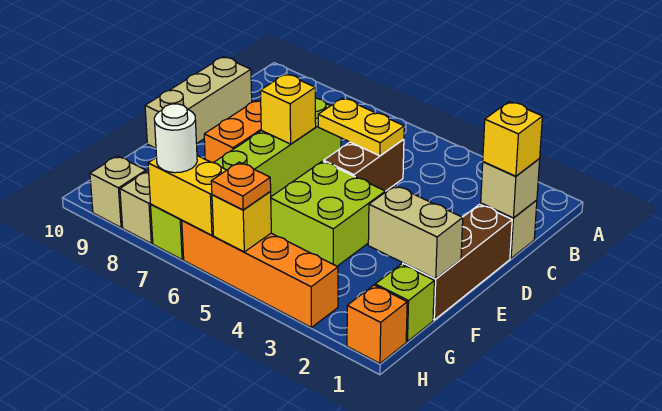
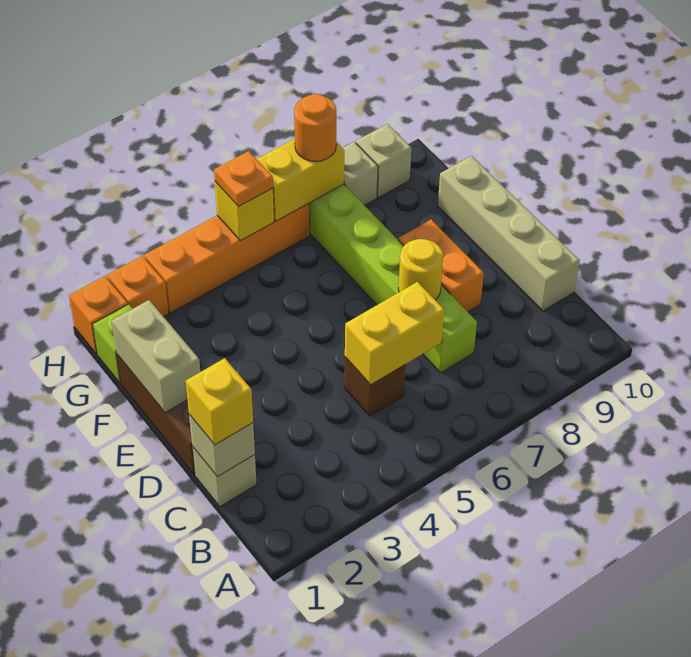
brown brick C5:D5 level 1 -> brown brick C5 level 1
yellow plate C5:C6 level 2 -> yellow brick C5:C6 level 2
tan brick C10:E10 level 1 -> tan brick C10:F10 level 1
yellow brick D7 level 2 -> yellow round brick D7 level 2
lime brick E4:F5 level 1 -> none
tan brick F1:F2 level 2 -> tan brick E1:F1 level 2
none -> orange brick H2 level 1
white round brick H7 level 3 -> orange round brick H7 level 3

